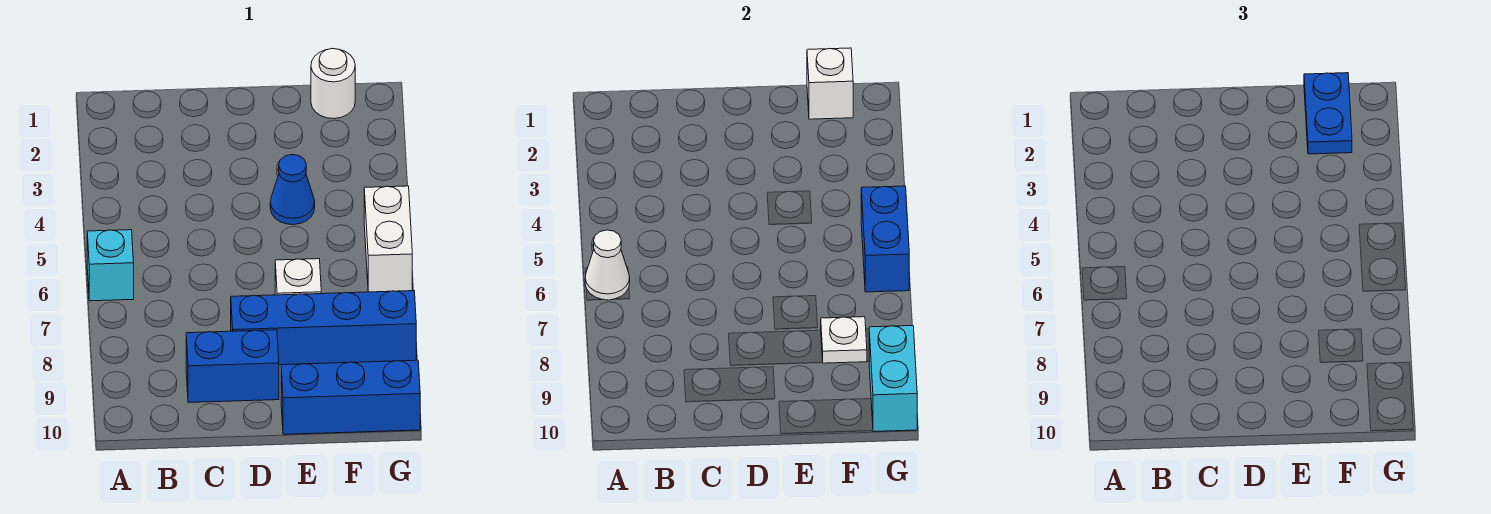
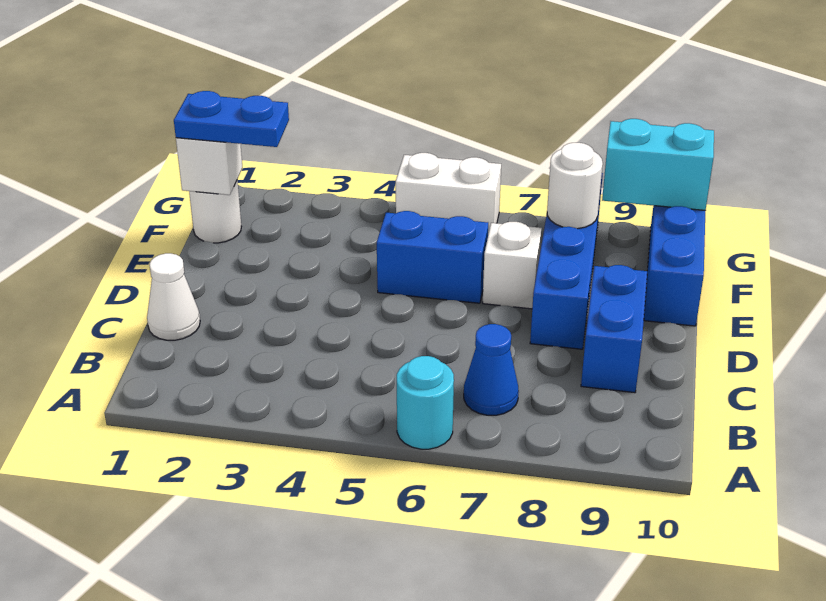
cyan brick A6 level 1 -> cyan round brick A6 level 1
white cone A6 level 2 -> white cone C1 level 1
blue cone E4 level 1 -> blue cone B7 level 1
white plate F8 level 2 -> white round brick F8 level 2
blue brick G5:G6 level 2 -> blue brick E5:E6 level 1

